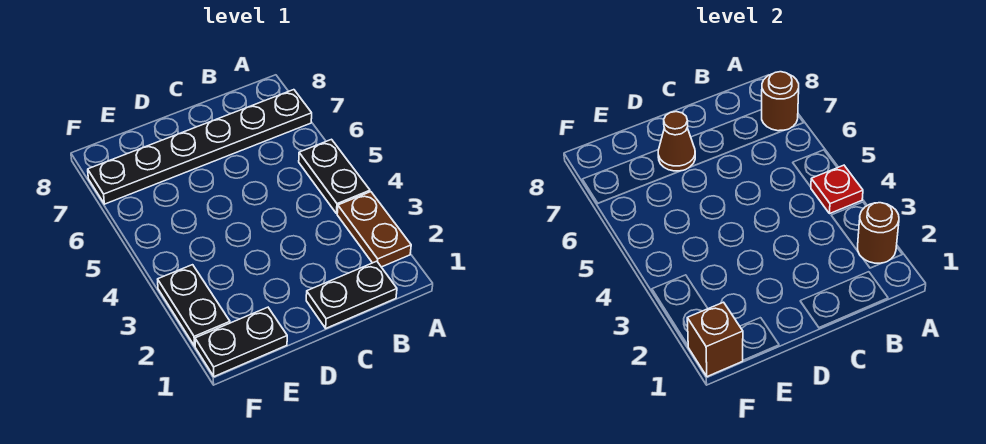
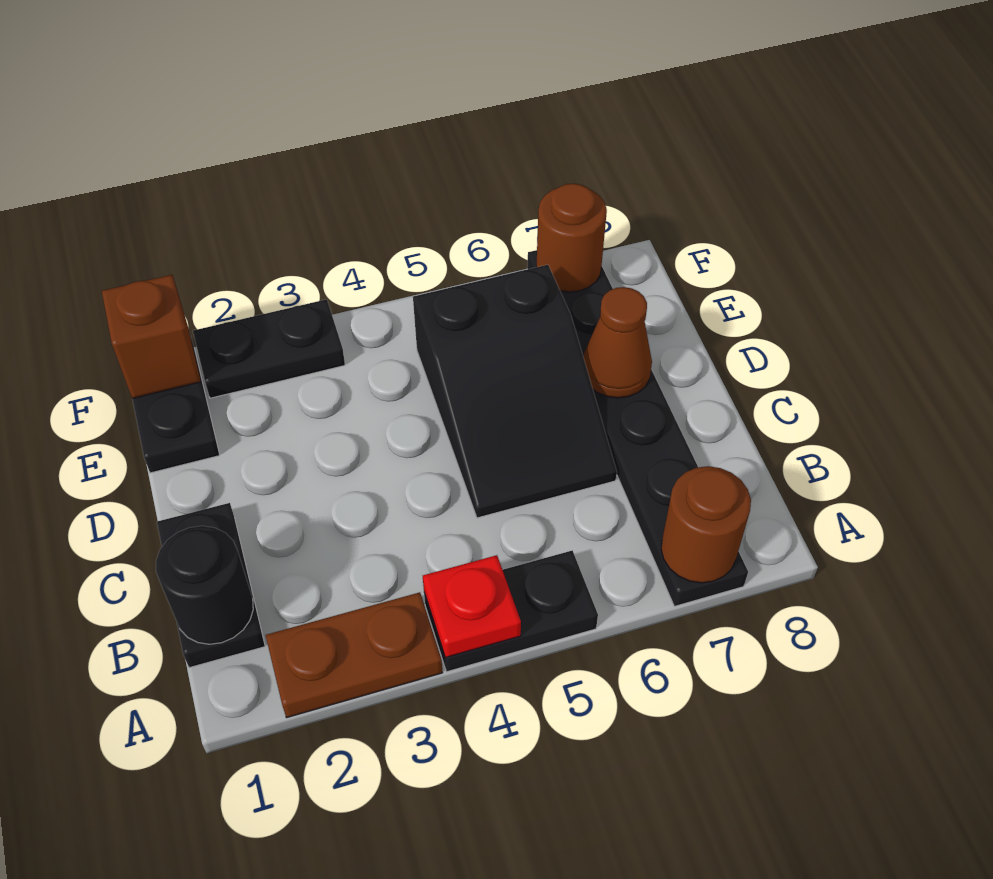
brown round brick A2 level 2 -> brown round brick F7 level 2
none -> black round brick B1 level 2
none -> black slope C5:E6 level 1 top E

